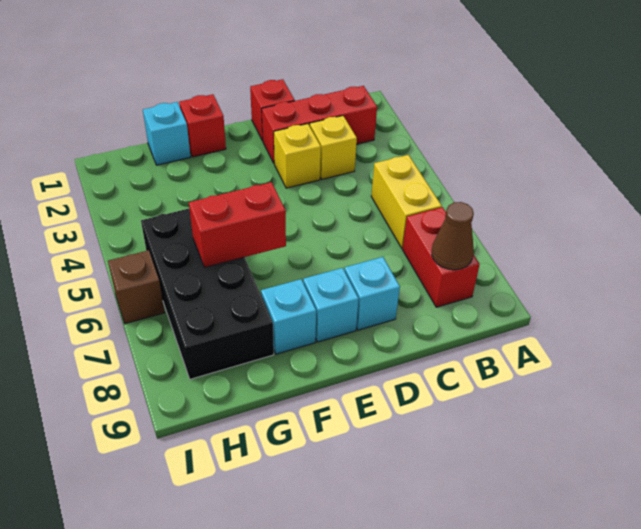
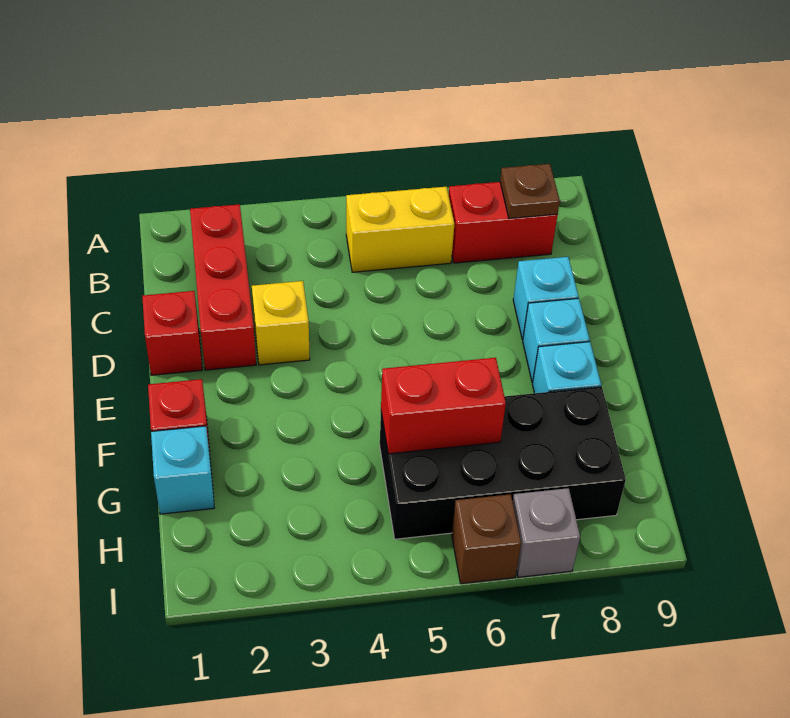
brown cone B8 level 2 -> brown plate B8 level 2
yellow brick C3 level 1 -> none
red brick F6:G6 level 2 -> red brick G5:G6 level 2
none -> grey brick I7 level 1

